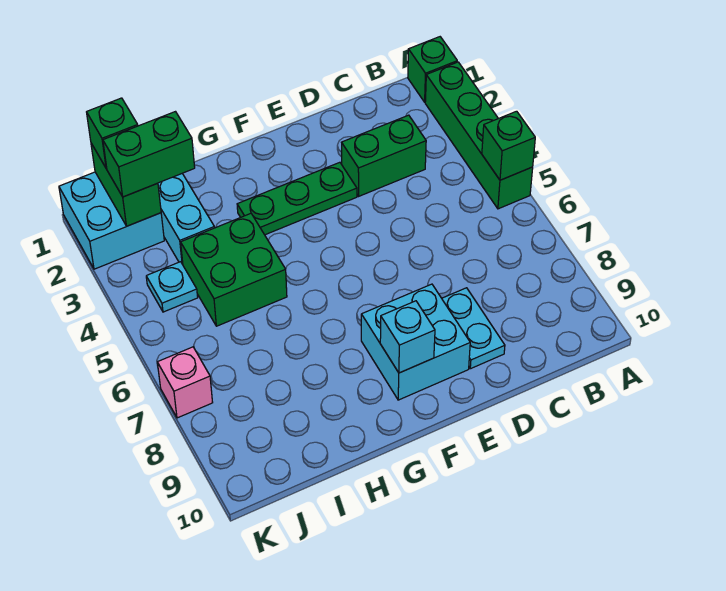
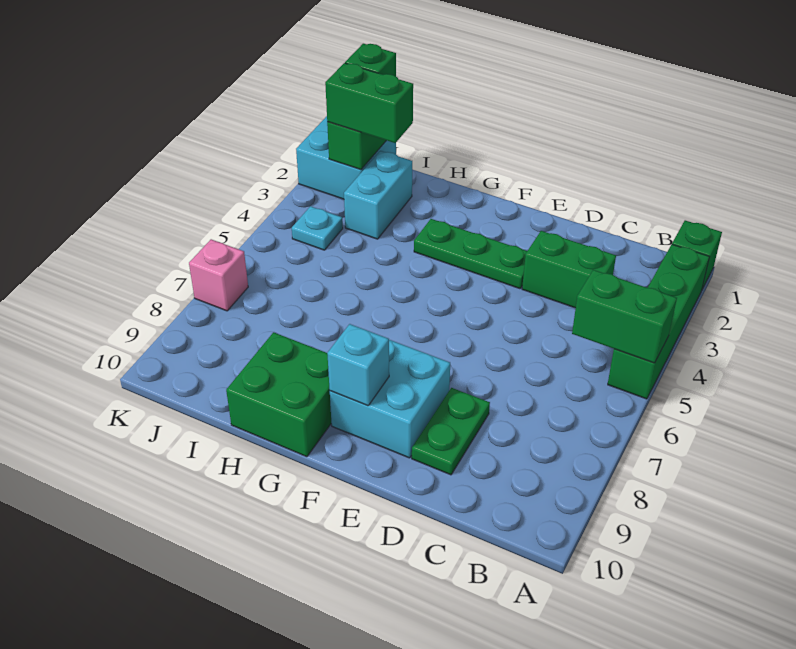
green brick A5 level 2 -> green brick A5:B5 level 2
cyan plate D8:D9 level 1 -> green plate D8:D9 level 1
green brick H4:I5 level 1 -> green brick G9:H10 level 1

